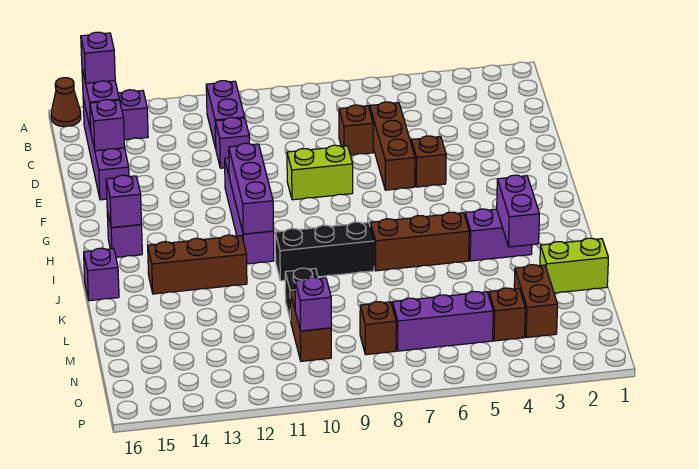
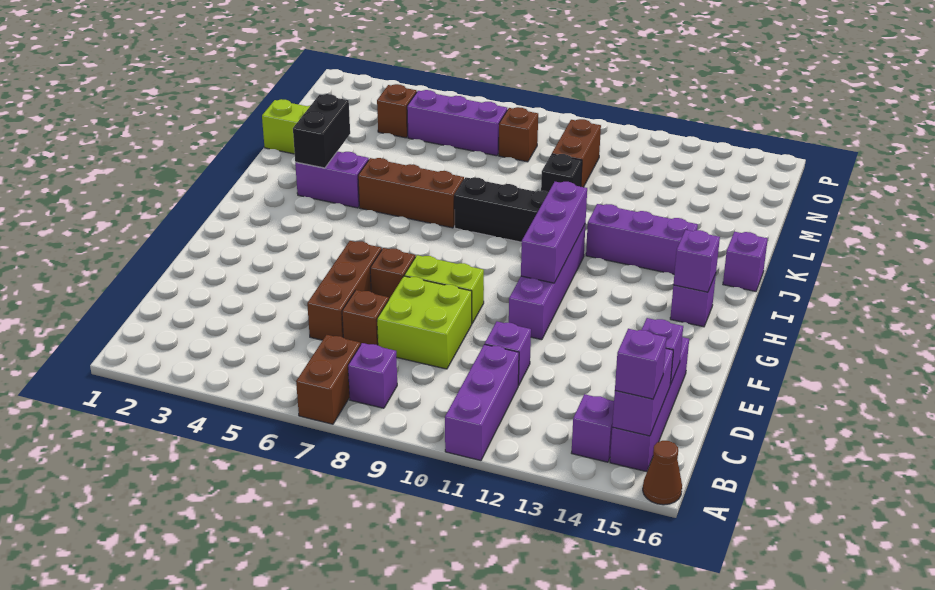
purple brick B11:C11 level 1 -> purple brick A11:C11 level 1
none -> lime brick D8:E9 level 1
brown brick F5 level 1 -> brown brick F7 level 1
purple brick J3:K3 level 2 -> black brick J3:K3 level 2
brown brick J12:J14 level 1 -> purple brick J12:J14 level 1
brown brick M3:N3 level 1 -> brown brick A7:B7 level 1
purple brick N10 level 2 -> purple brick B8 level 1

